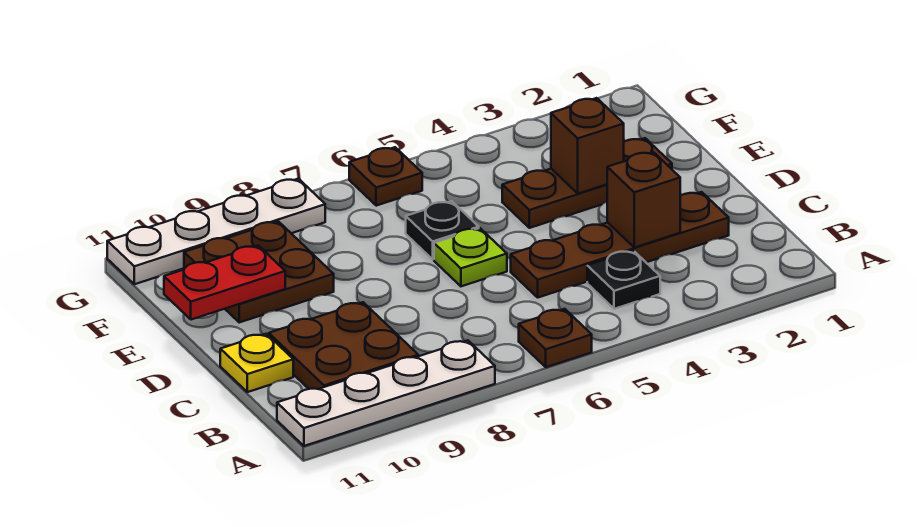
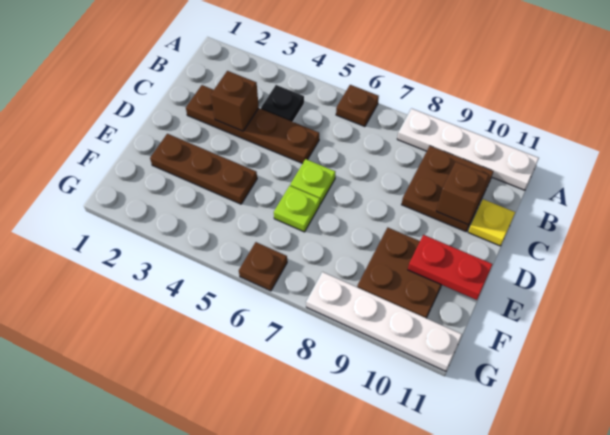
brown brick E3 level 2 -> brown brick C10 level 2
black plate E6 level 1 -> lime plate E6 level 1

